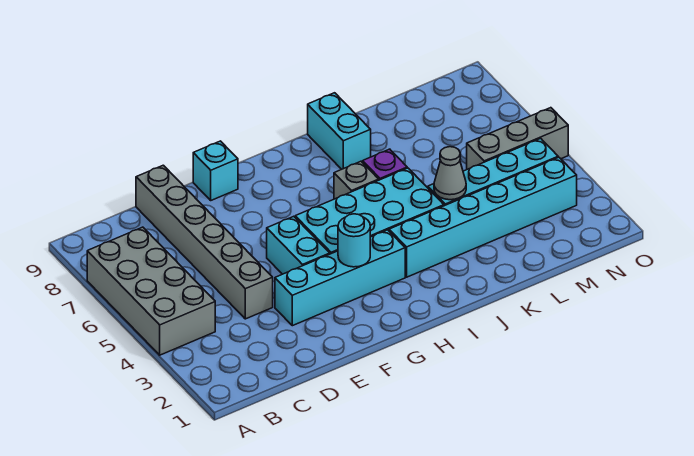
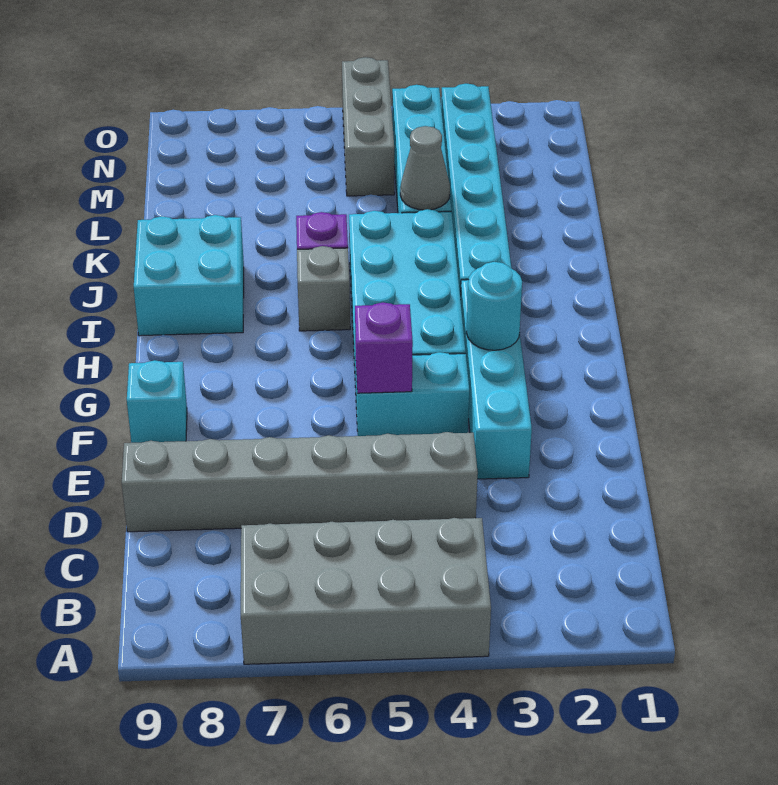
none -> purple brick F5 level 2
cyan brick J8:J9 level 1 -> cyan brick I8:J9 level 1

